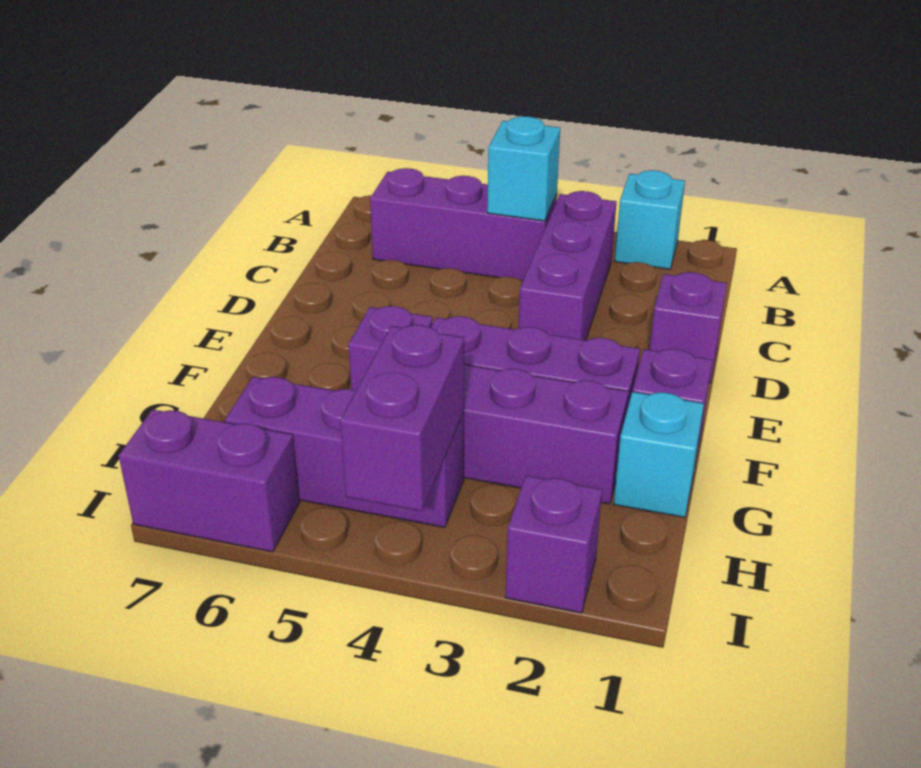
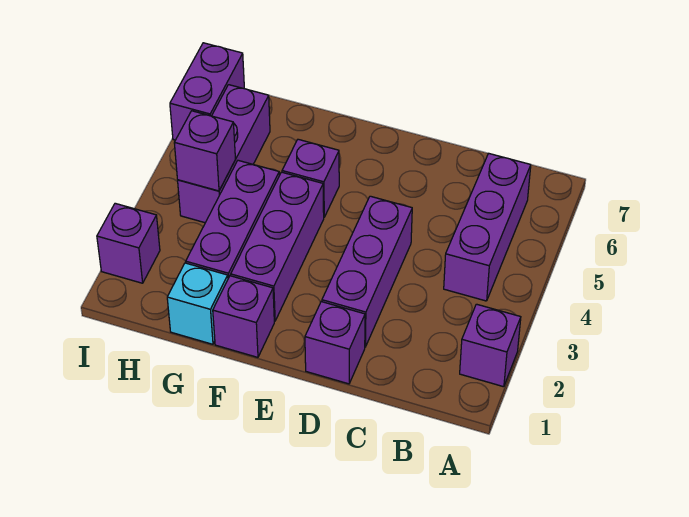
cyan brick A2 level 1 -> purple brick A2 level 1
purple brick B3:D3 level 1 -> purple brick D2:D4 level 1
cyan brick B4 level 2 -> none
purple brick H4:I4 level 2 -> purple brick H4 level 2

